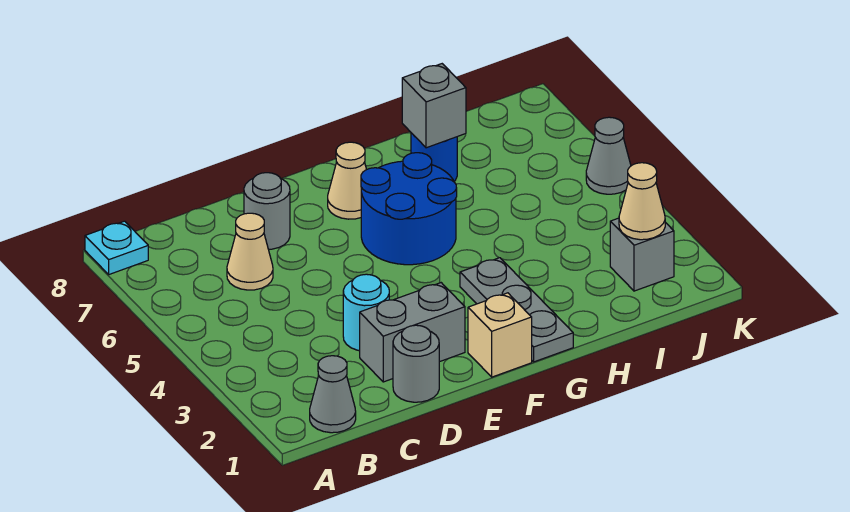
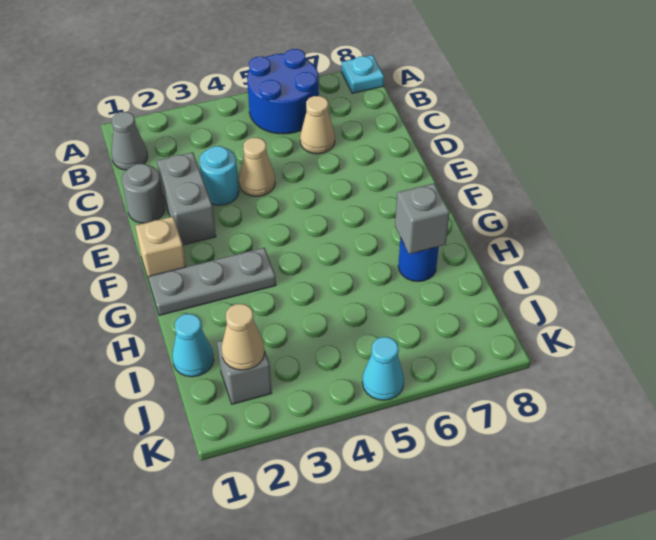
grey round brick D7 level 1 -> none
blue round brick F5:G6 level 1 -> blue round brick A5:B6 level 1
tan cone F7 level 1 -> tan cone D4 level 1
none -> cyan cone I1 level 1
grey cone K5 level 1 -> cyan cone K5 level 1

